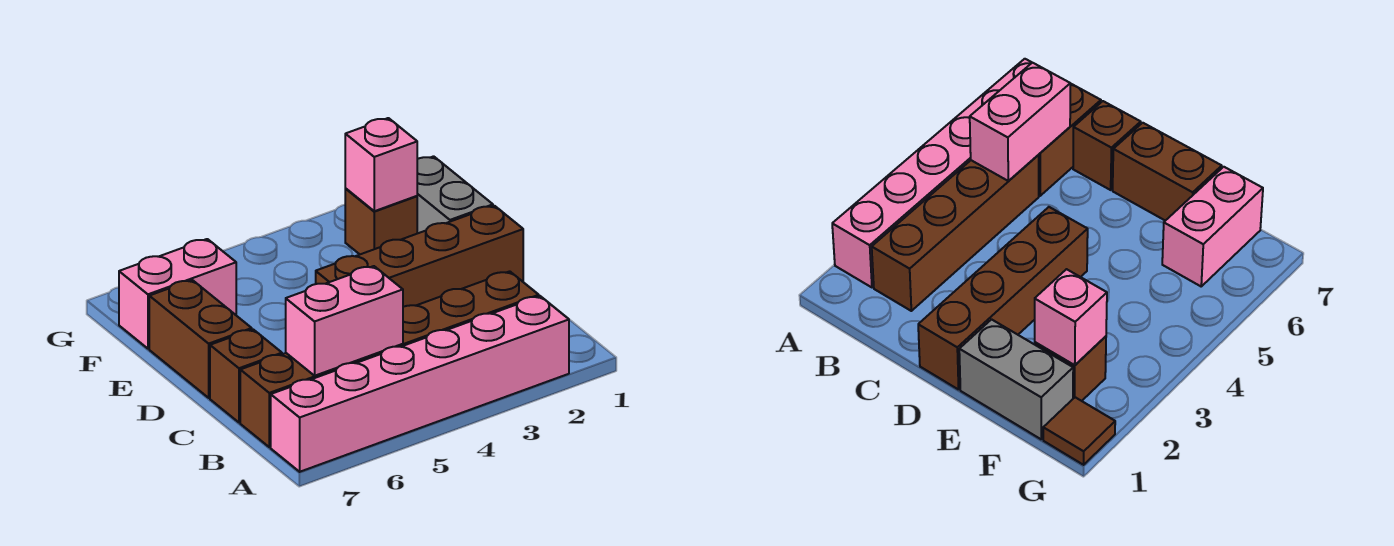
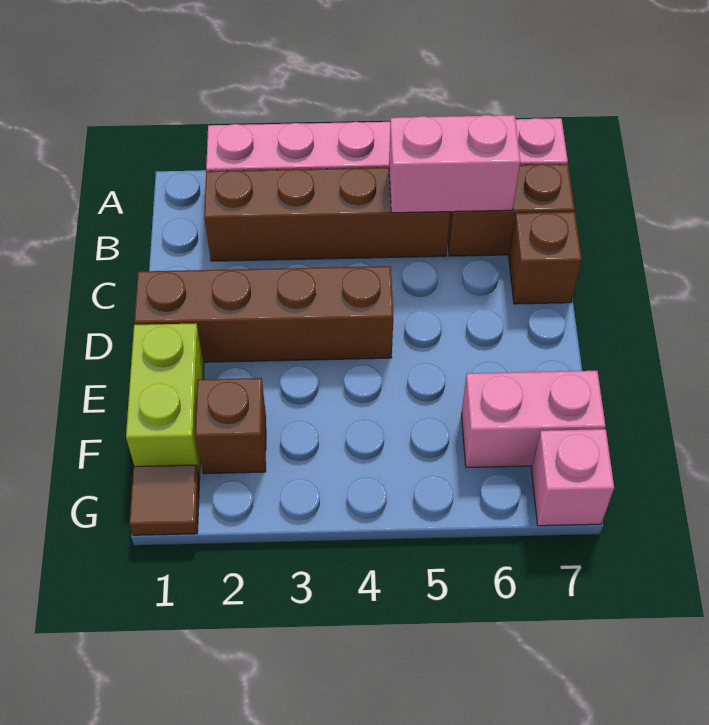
brown brick D7:E7 level 1 -> none
grey brick E1:F1 level 1 -> lime brick E1:F1 level 1
pink brick F2 level 2 -> pink brick G7 level 1

